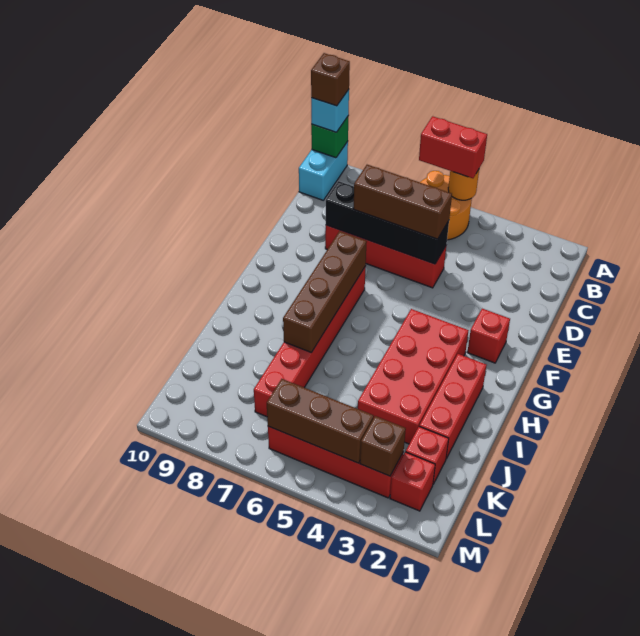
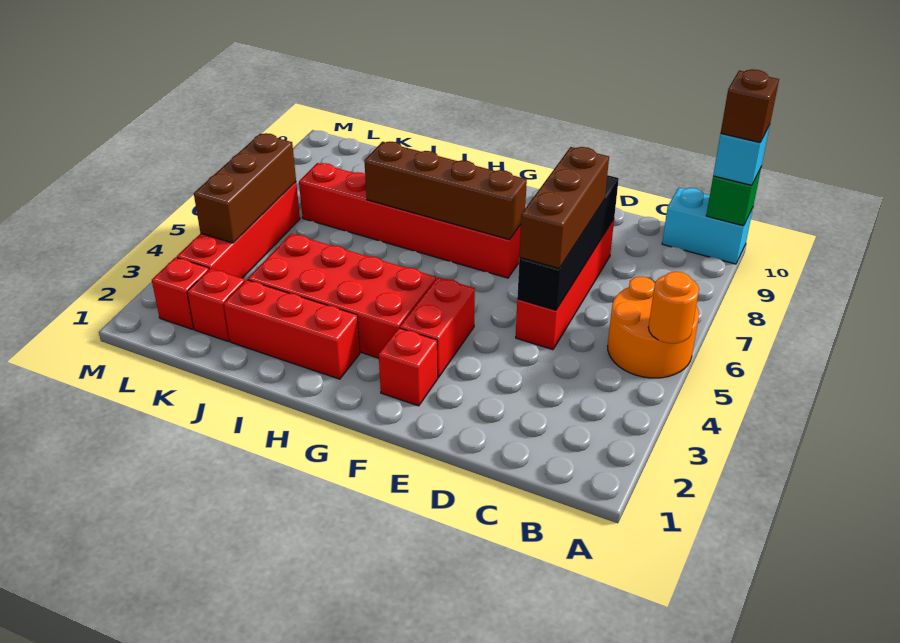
red brick A5:A6 level 3 -> red brick F3:F4 level 1
brown brick L3 level 2 -> none

